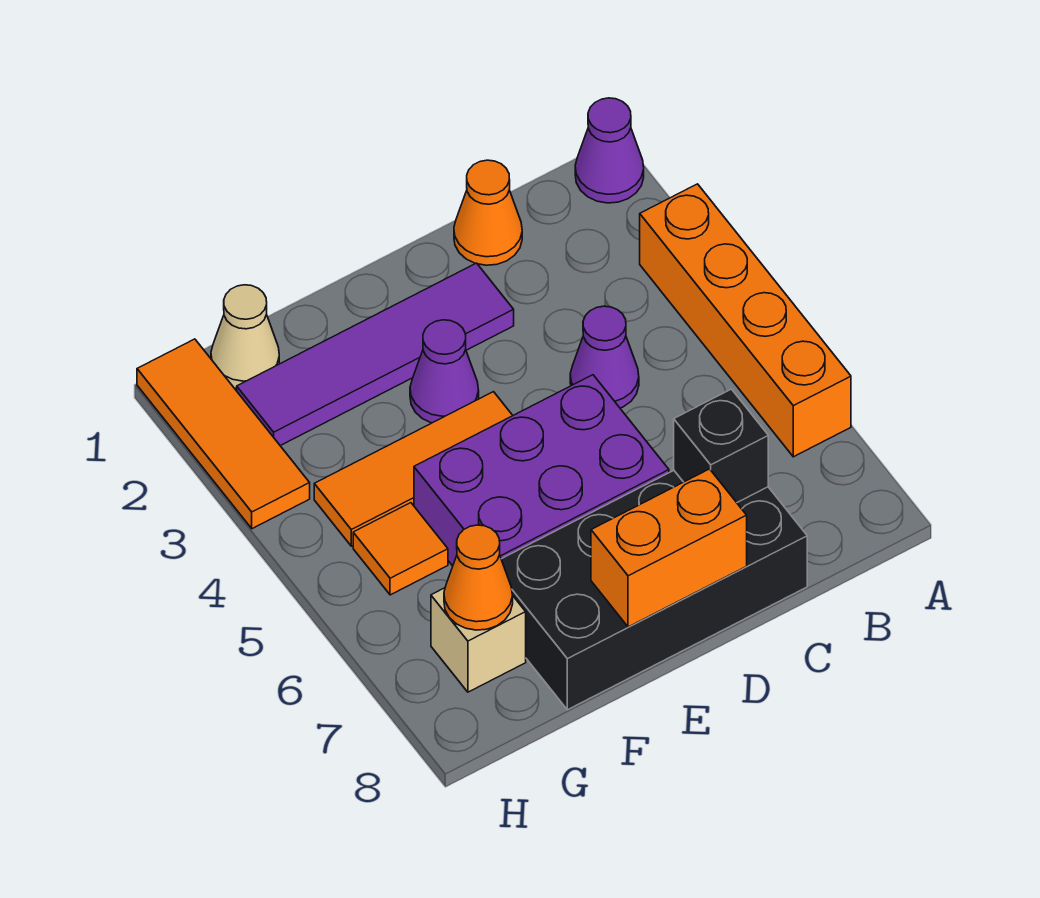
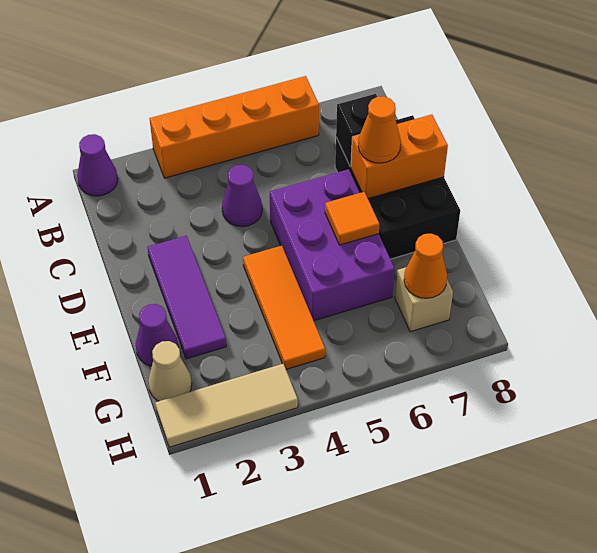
orange cone C1 level 1 -> orange cone D7 level 3
black brick C7:F8 level 1 -> black brick C7:E8 level 1
purple tile D2:G2 level 1 -> purple tile D2:F2 level 1
orange brick D8:E8 level 2 -> orange brick D7:D8 level 2
purple cone E3 level 1 -> purple cone F1 level 1
orange tile G5 level 1 -> orange tile E6 level 2
orange tile H1:H3 level 1 -> tan tile H1:H3 level 1

